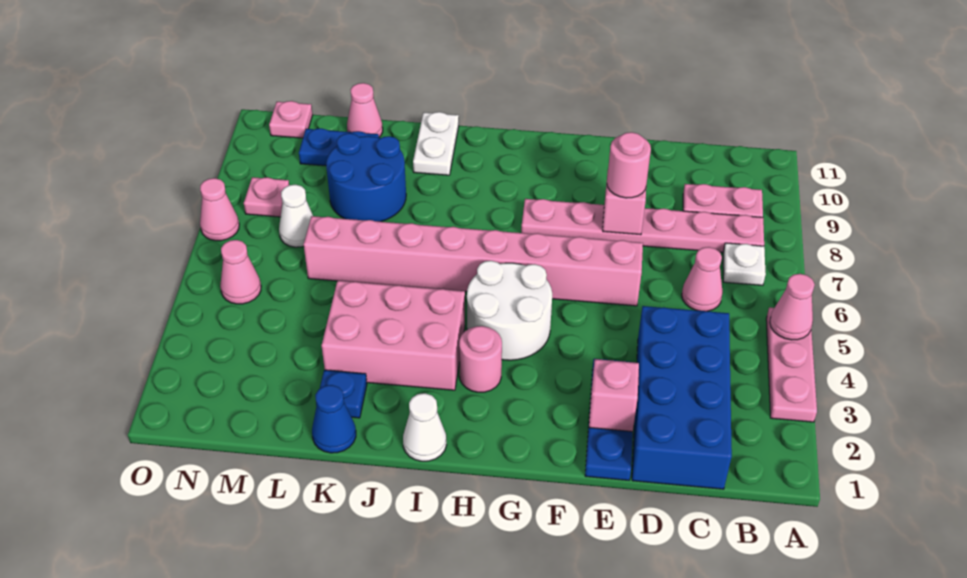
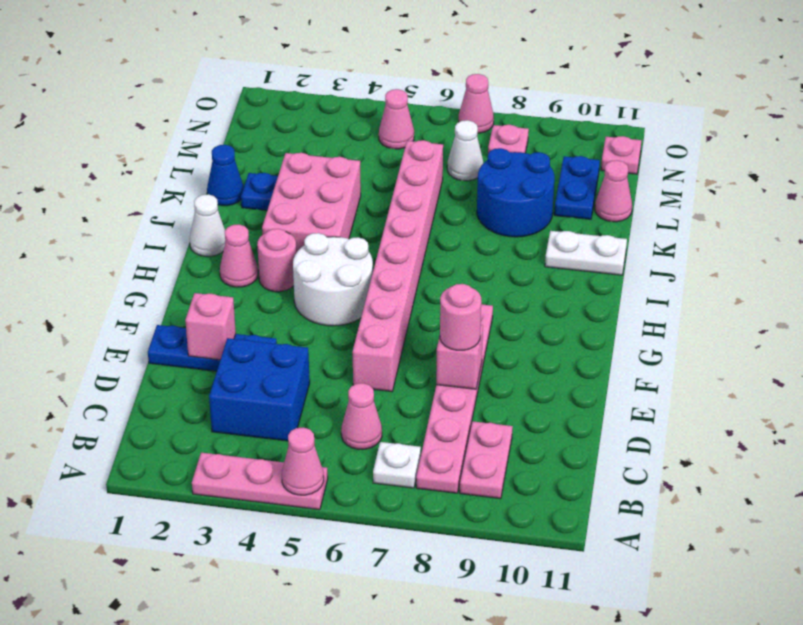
blue brick C1:D4 level 1 -> blue brick C3:D4 level 1
none -> pink cone H2 level 1

